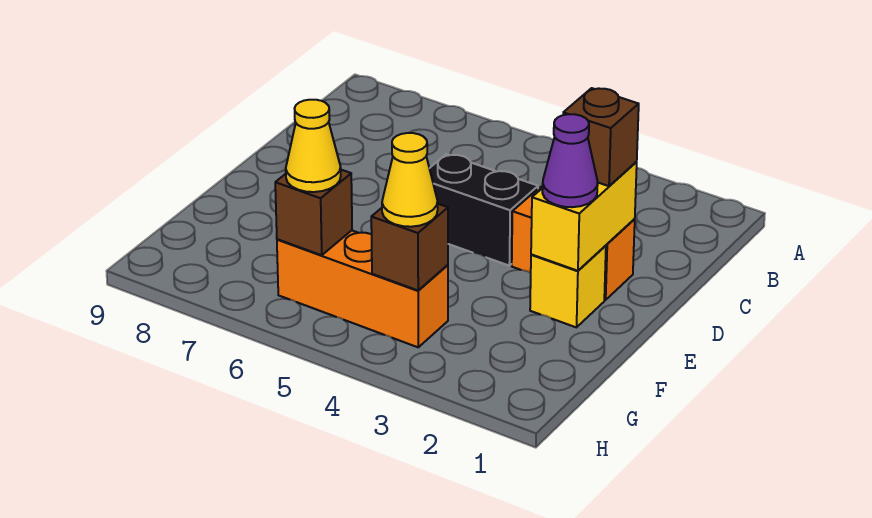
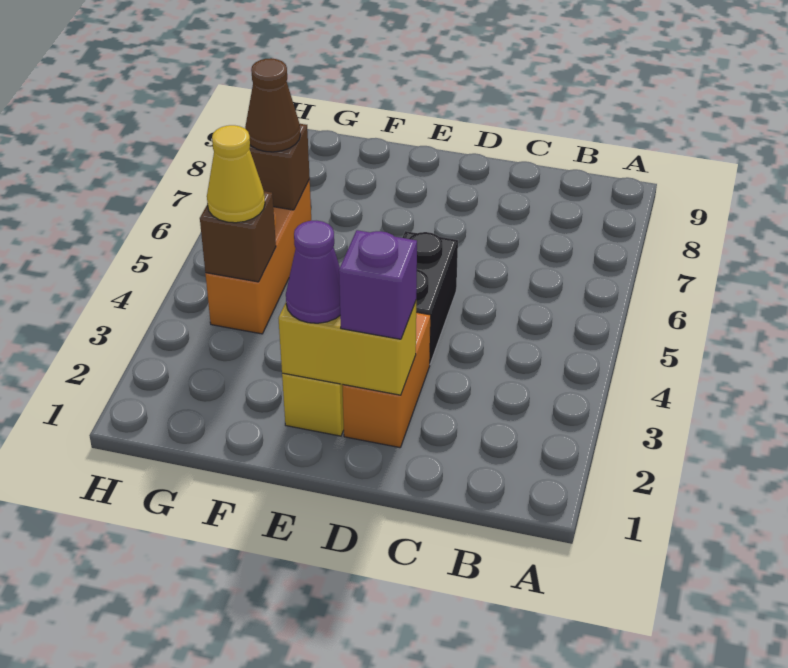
brown brick D2 level 3 -> purple brick D2 level 3
yellow cone G6 level 3 -> brown cone G6 level 3

